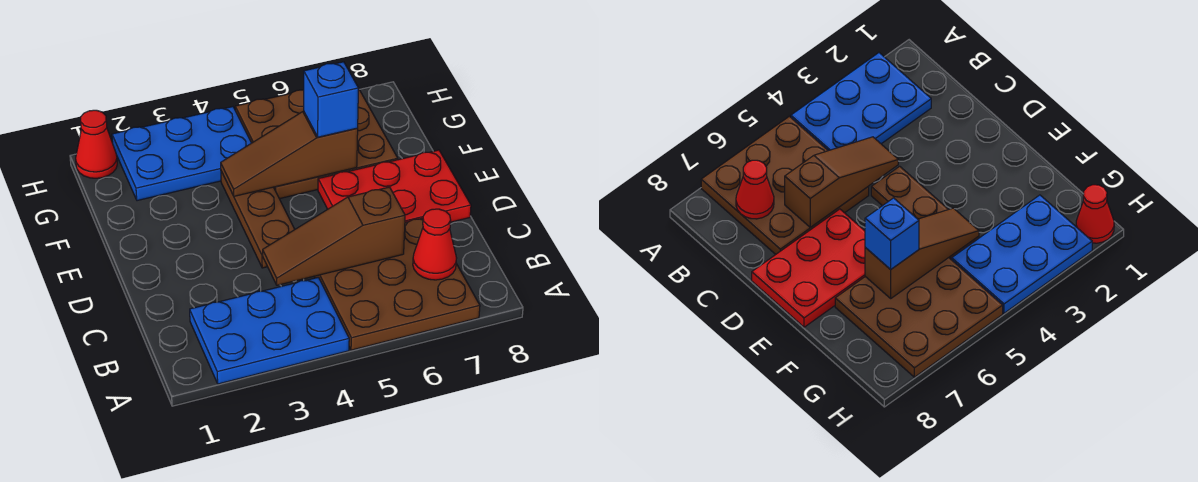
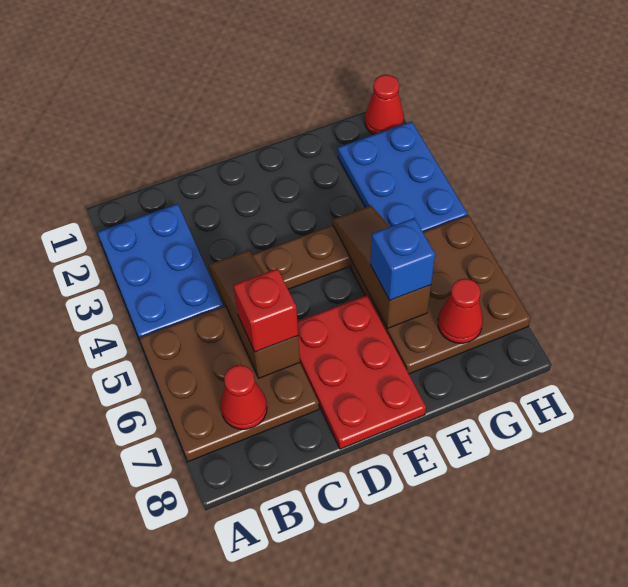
none -> red brick C6 level 3
none -> red cone G7 level 2

